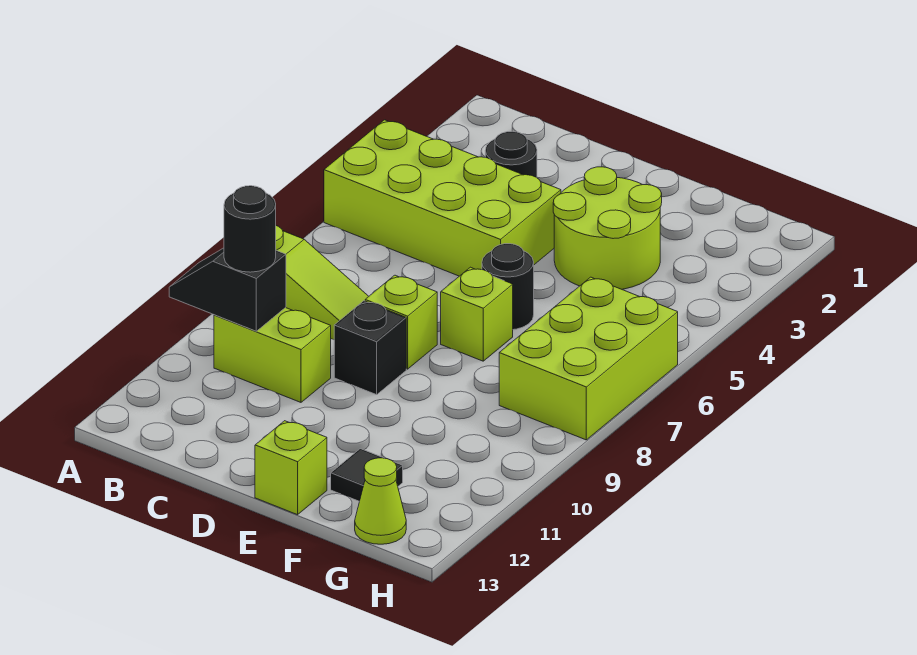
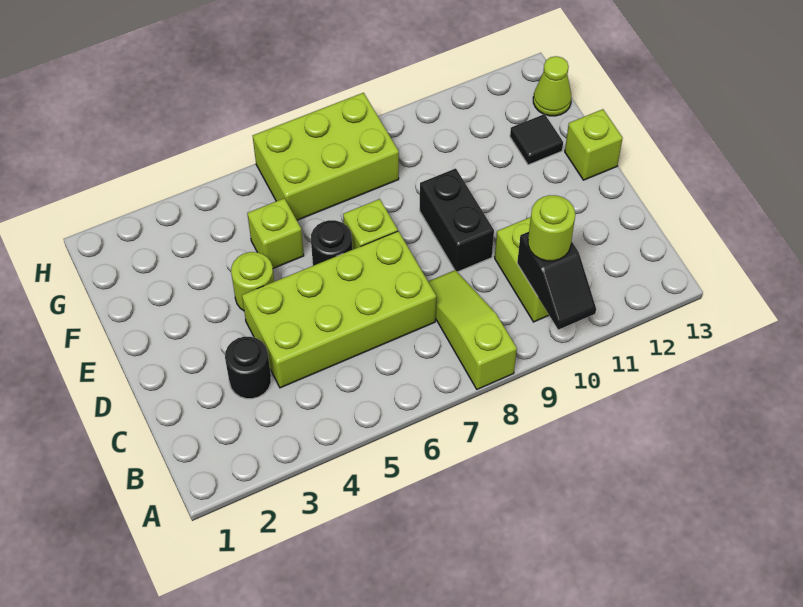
lime brick A4:D5 level 1 -> lime brick C4:D7 level 1
black round brick B10 level 3 -> lime round brick B10 level 3
lime brick D8 level 1 -> lime brick F5 level 1
black brick D9 level 1 -> black brick D9:E9 level 1
lime round brick E3:F4 level 1 -> lime round brick E4 level 1

